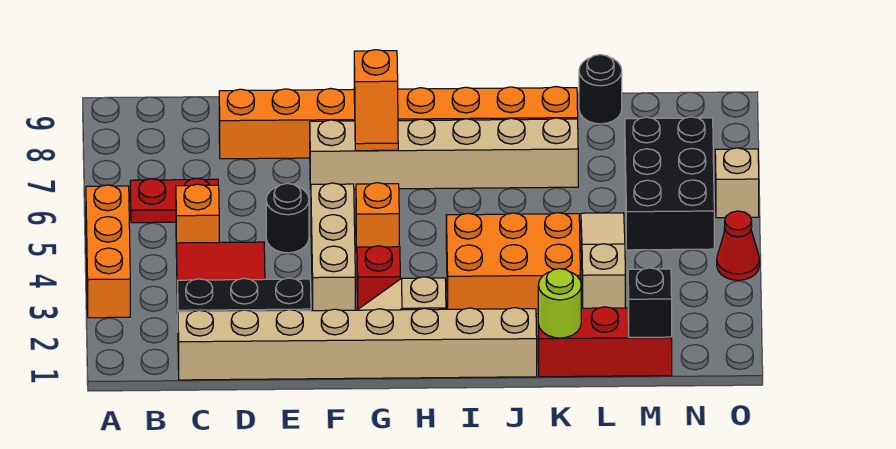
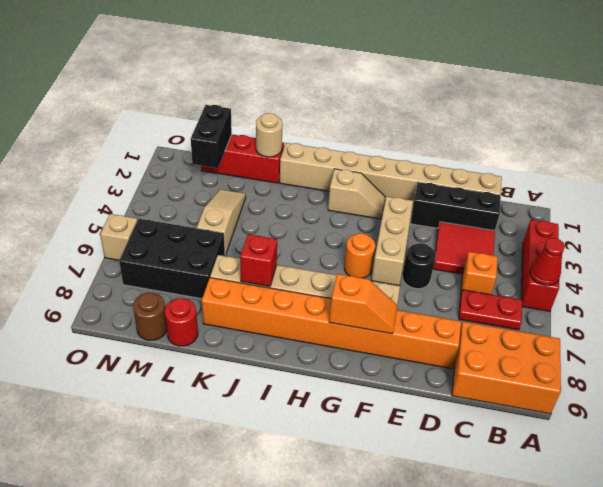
orange brick A3:A5 level 1 -> red brick A3:A5 level 1
red brick G3 level 1 -> red brick J7 level 2
orange brick G5 level 1 -> orange round brick G5 level 1
orange slope G7:G8 level 2 top 8 -> orange slope F8:G8 level 2 top G
orange brick I3:K4 level 1 -> orange brick A8:C9 level 1
lime round brick K1 level 2 -> tan round brick K1 level 2
tan slope L3:L5 level 1 top 3 -> tan slope L3:L5 level 1 top 5
black round brick L9 level 1 -> red round brick L9 level 1
black brick M1 level 2 -> black brick M1:M2 level 2
black brick M5:N7 level 1 -> black brick L6:N7 level 1
none -> brown round brick M9 level 1
red cone O4 level 1 -> red cone A5 level 2

